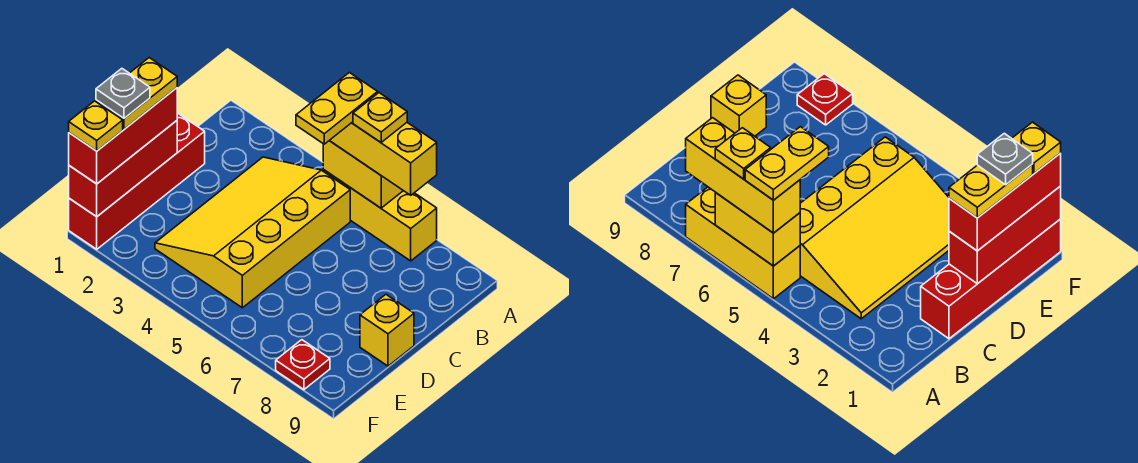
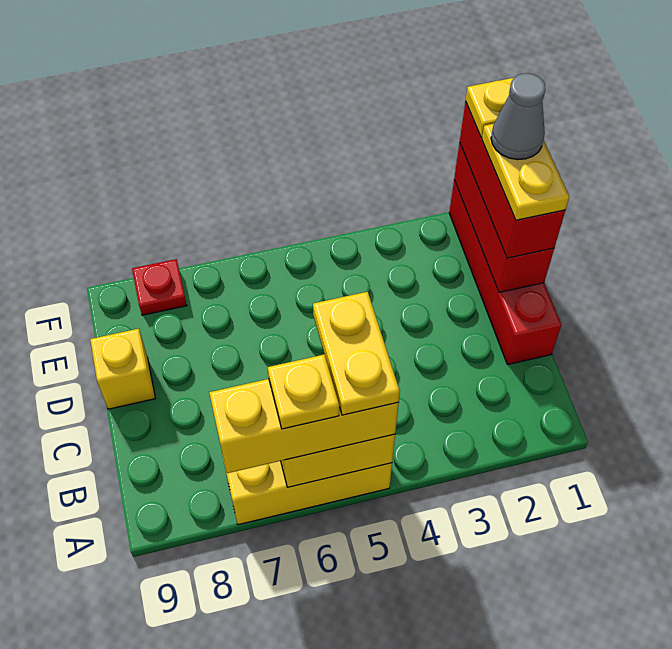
yellow slope B3:E5 level 1 top 5 -> none
grey plate E1 level 5 -> grey cone E1 level 5

